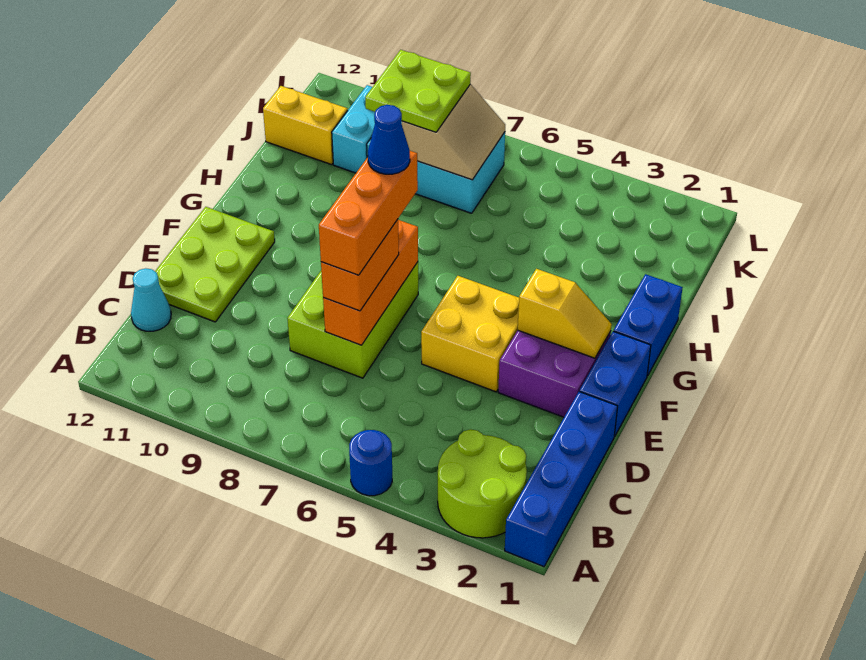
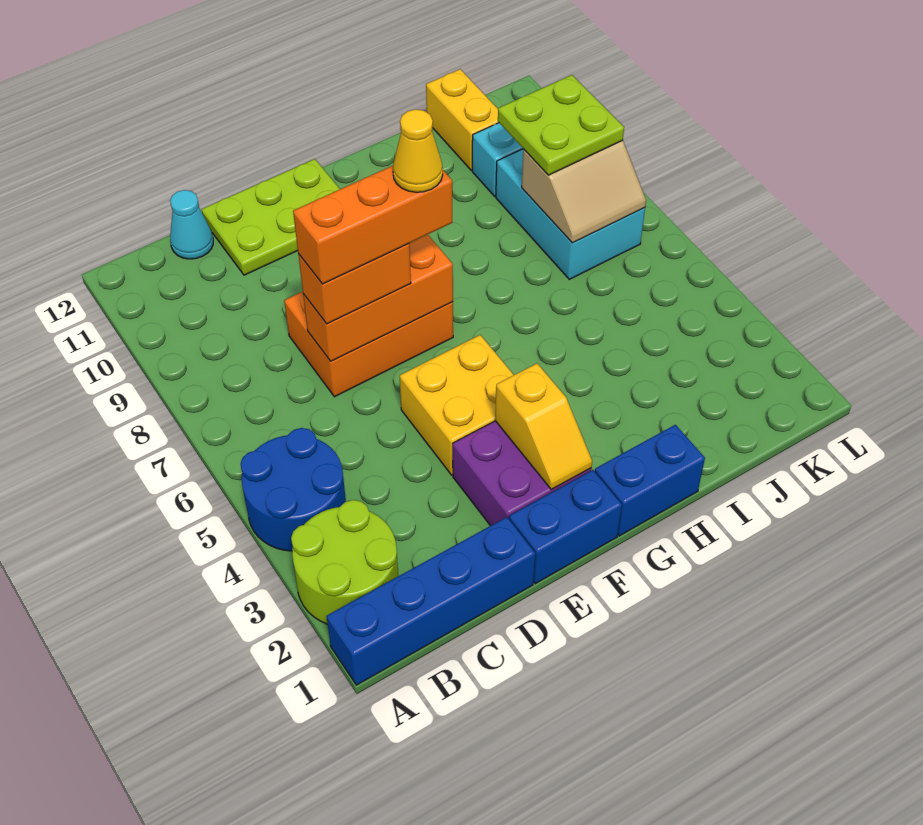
blue round brick A5 level 1 -> blue round brick A4:B5 level 1
lime brick D7:F8 level 1 -> orange brick D7:F8 level 1
blue cone F7 level 5 -> yellow cone F7 level 5

